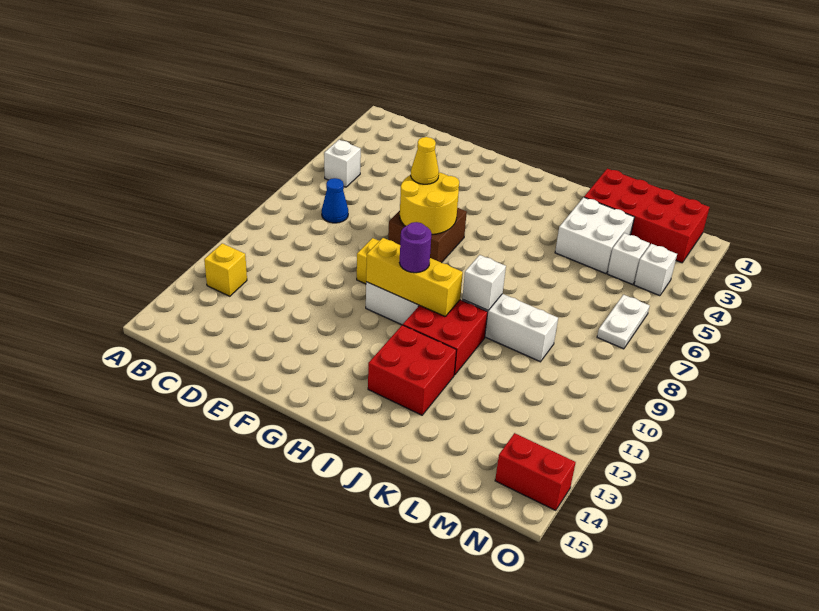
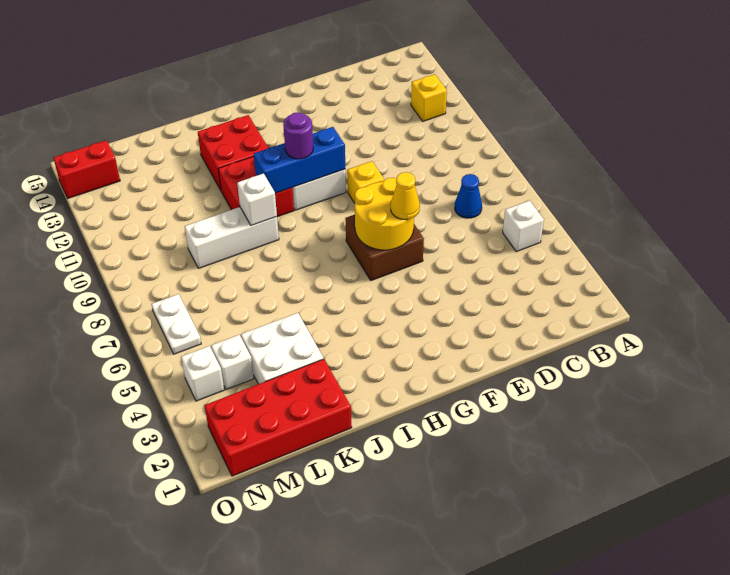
yellow brick G10:I10 level 2 -> blue brick G10:I10 level 2

